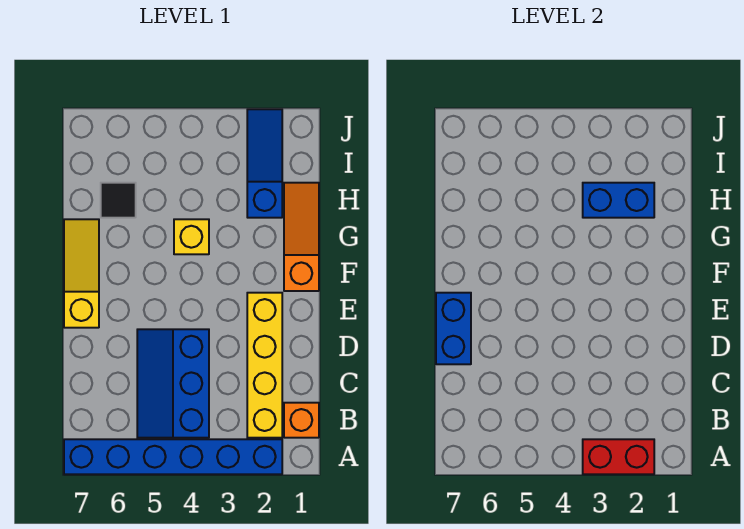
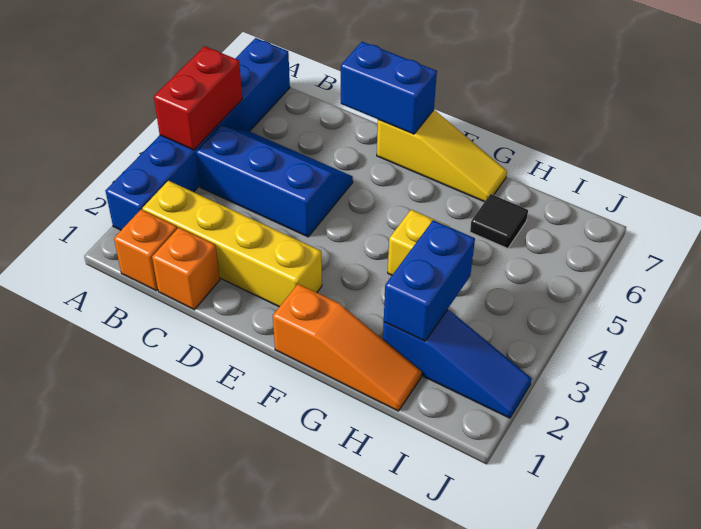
red brick A2:A3 level 2 -> red brick A4:A5 level 2
none -> orange brick C1 level 1

